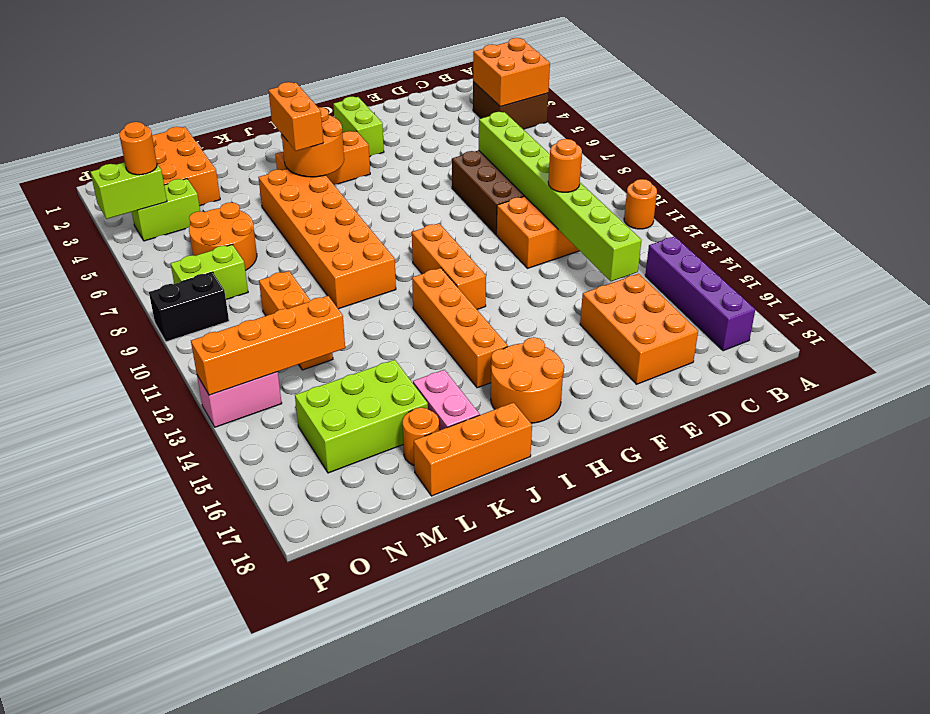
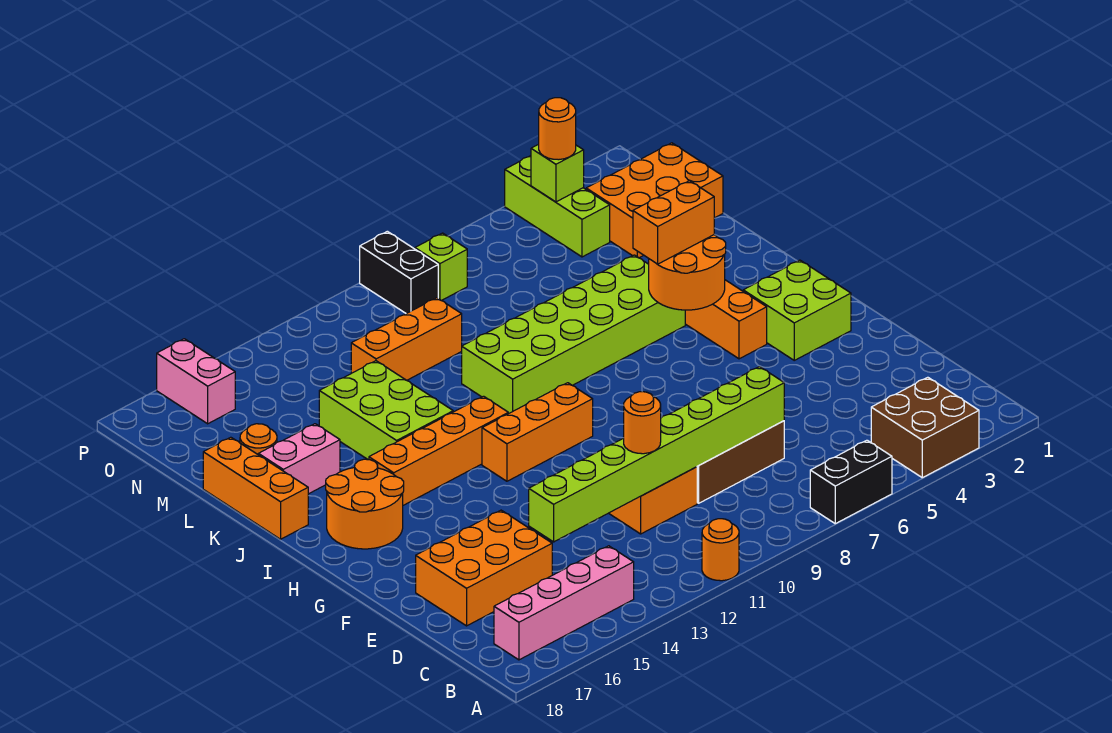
orange brick A3:B4 level 2 -> none
none -> black brick A6:A7 level 1
purple brick B14:B17 level 1 -> pink brick B14:B17 level 1
lime brick G2:G3 level 1 -> lime brick G2:H3 level 1
orange brick J5:K10 level 1 -> lime brick J5:K10 level 1
lime brick L15:N16 level 1 -> lime brick J13:L14 level 1
orange round brick M6:N7 level 1 -> none
orange brick M13:P13 level 2 -> none
lime brick N4:O4 level 1 -> lime brick N4:P4 level 1
lime brick N8:O8 level 1 -> lime brick O8 level 1
lime brick O4:P4 level 2 -> lime brick O4 level 2
pink brick O13:P13 level 1 -> pink brick O16:P16 level 1

